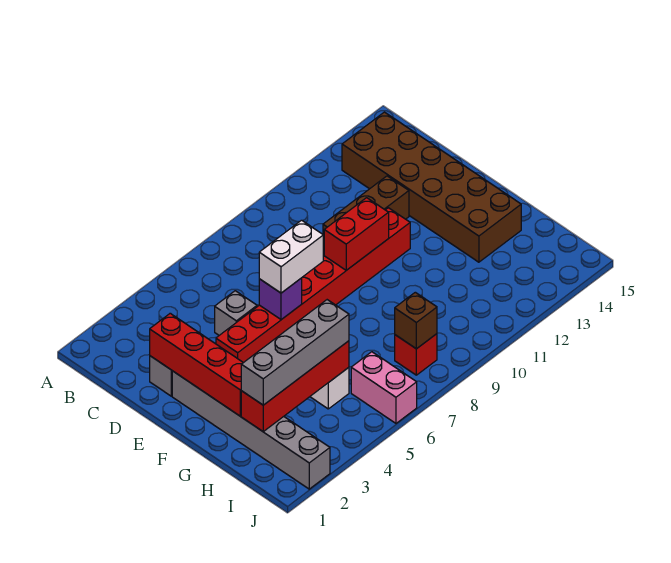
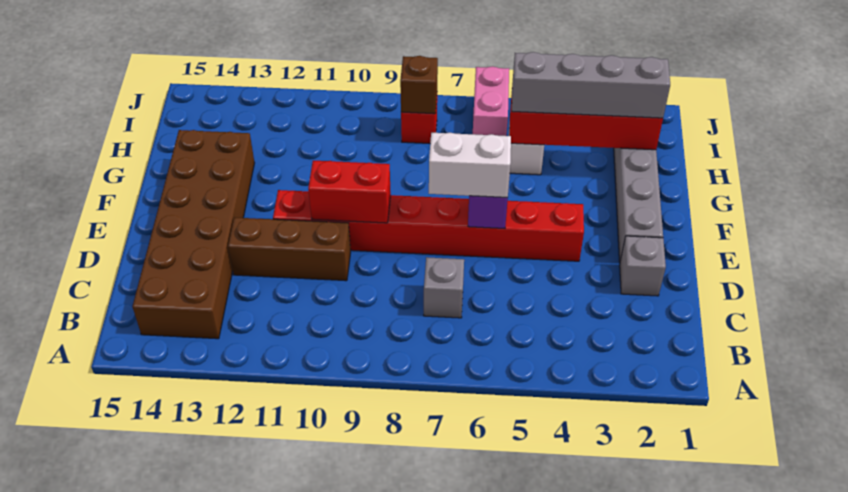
red brick D2:G2 level 2 -> none
grey brick D5 level 1 -> grey brick C7 level 1

